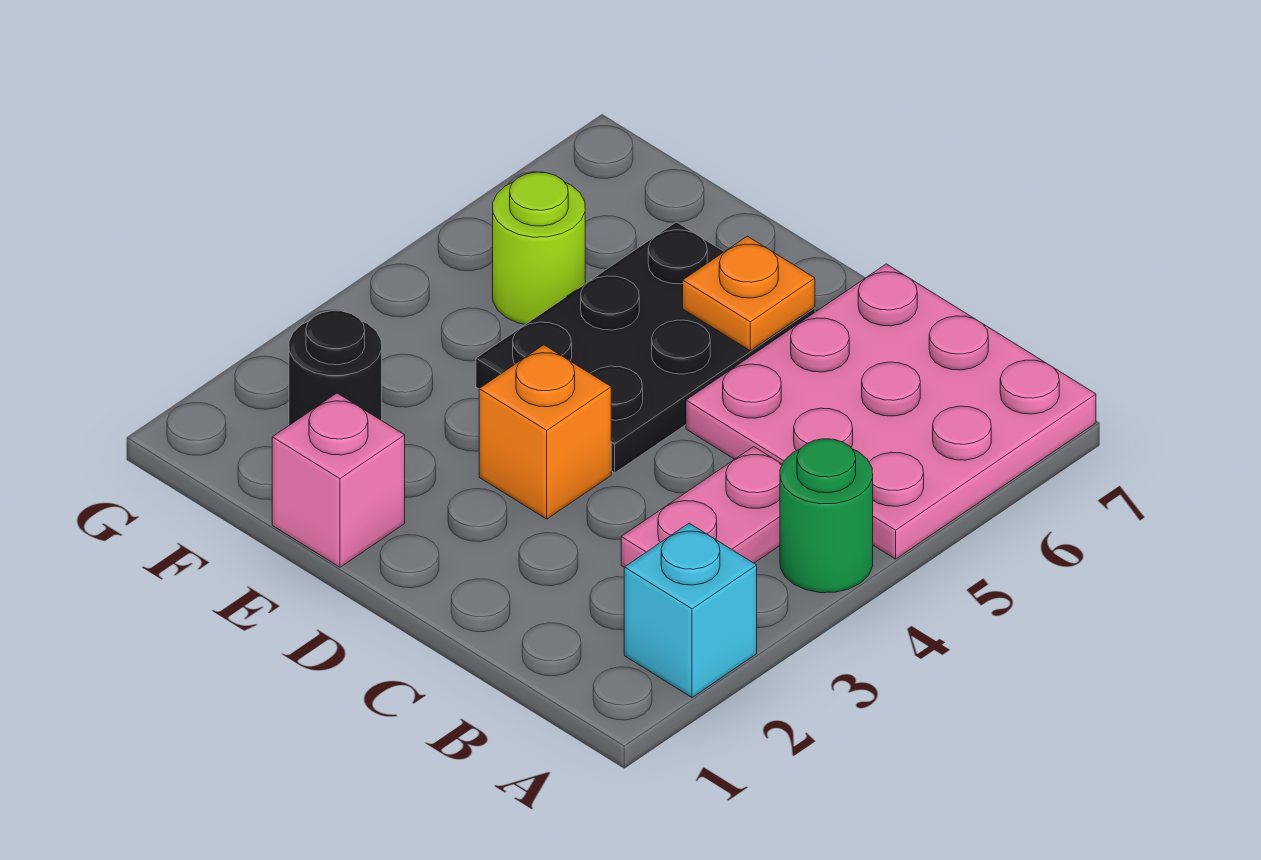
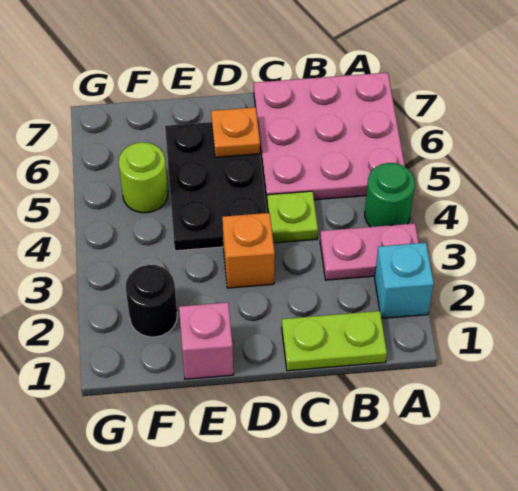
none -> lime plate B1:C1 level 1
pink plate B3:B4 level 1 -> pink plate A3:B3 level 1
none -> lime plate C4 level 1

